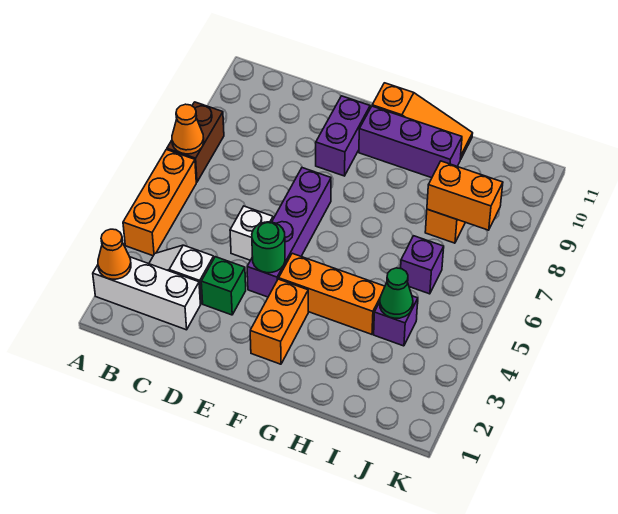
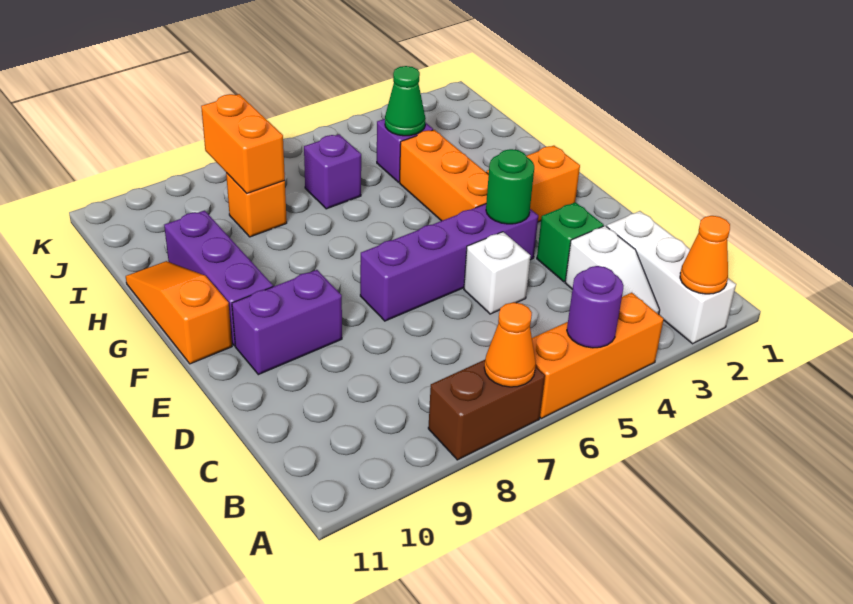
none -> purple round brick A5 level 2

